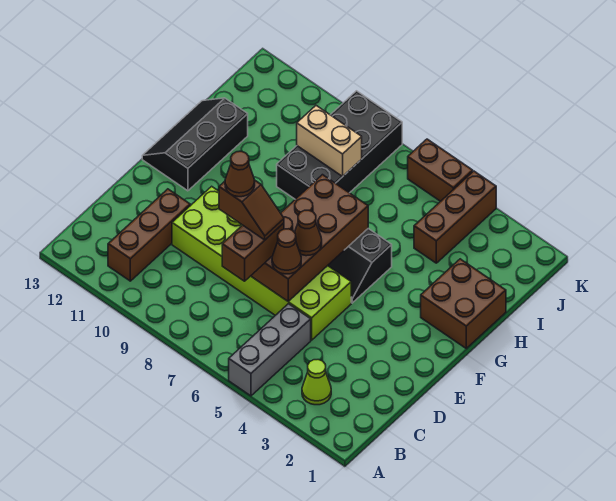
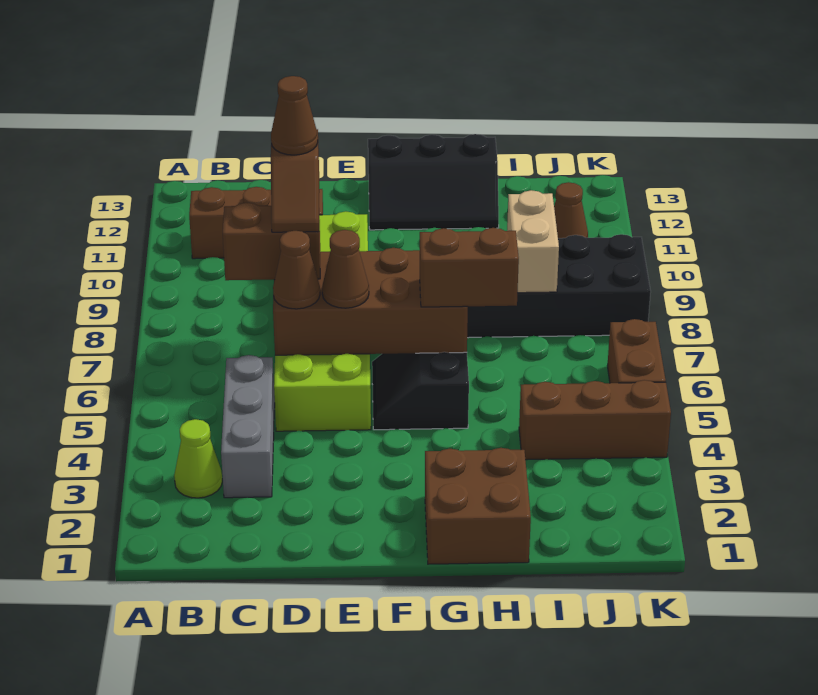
grey brick A5:C5 level 1 -> grey brick C3:C5 level 1
black slope F12:H13 level 1 top 12 -> black slope F12:H13 level 1 top 13
none -> brown brick G6:H6 level 3
none -> brown cone J11 level 1

